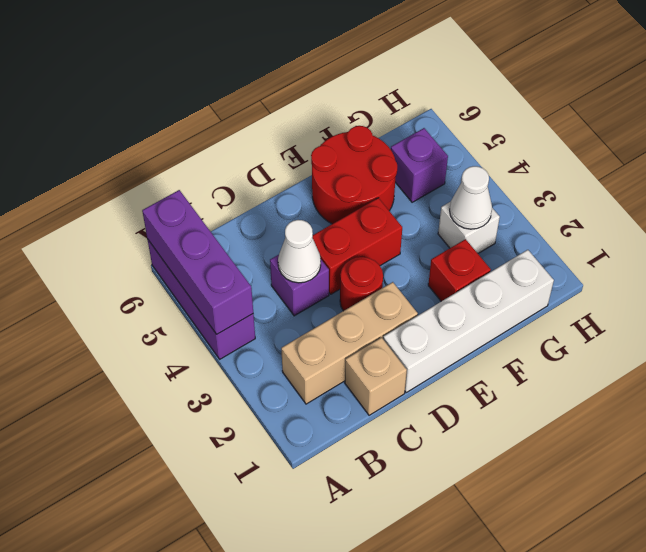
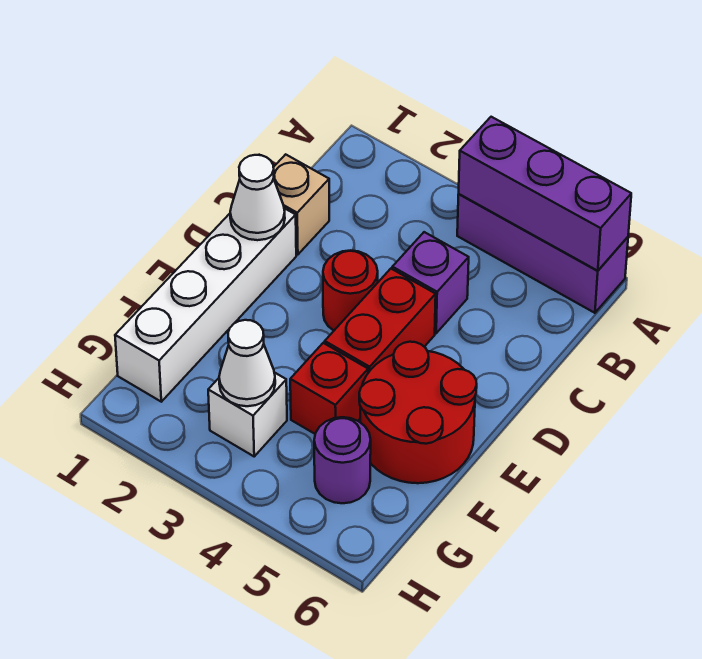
tan brick B2:D2 level 1 -> none
white cone C4 level 2 -> white cone D1 level 2
red brick F2 level 1 -> red brick F4 level 1
purple brick G5 level 1 -> purple round brick G5 level 1

